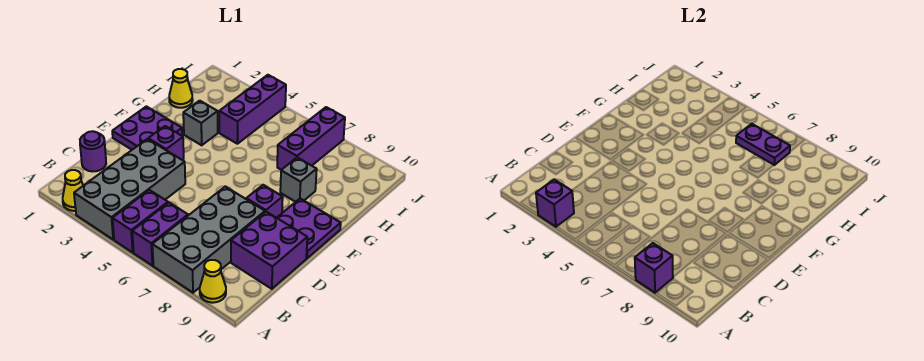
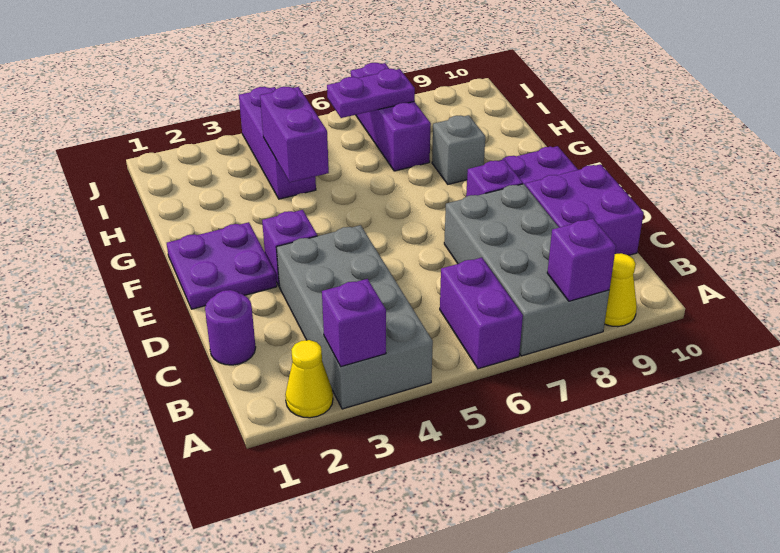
purple brick A5:B5 level 1 -> purple brick G4:H4 level 2
grey brick G3 level 1 -> none
yellow cone H1 level 1 -> none

